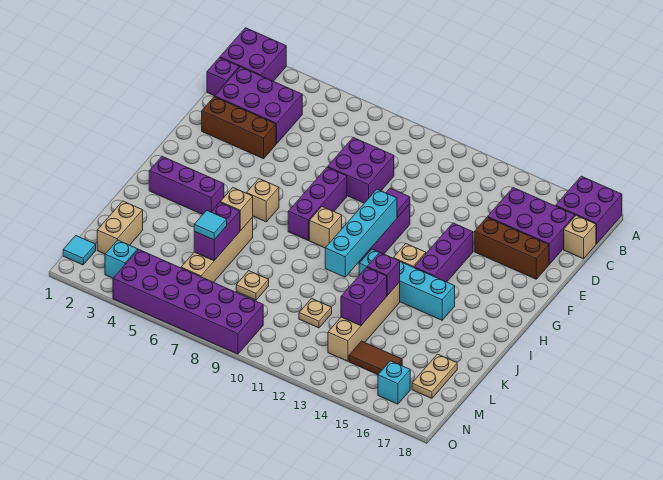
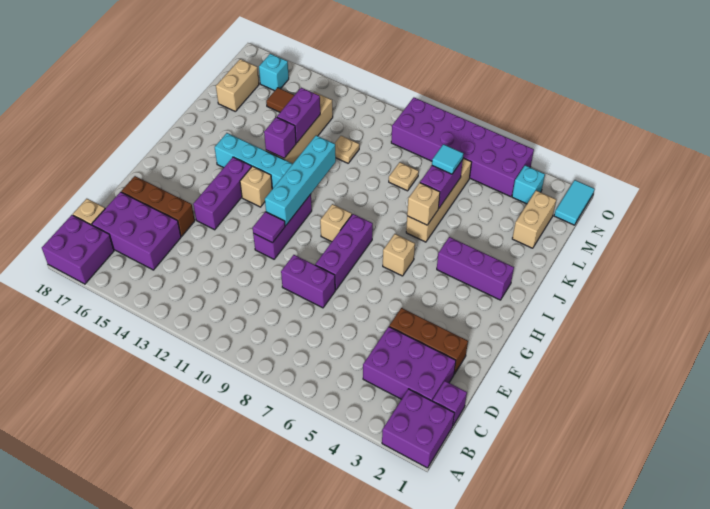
purple brick D8:E9 level 1 -> purple brick E8:E9 level 1
tan plate L17:M17 level 1 -> tan brick L17:M17 level 1
cyan tile N1 level 1 -> cyan tile N1:O1 level 1

